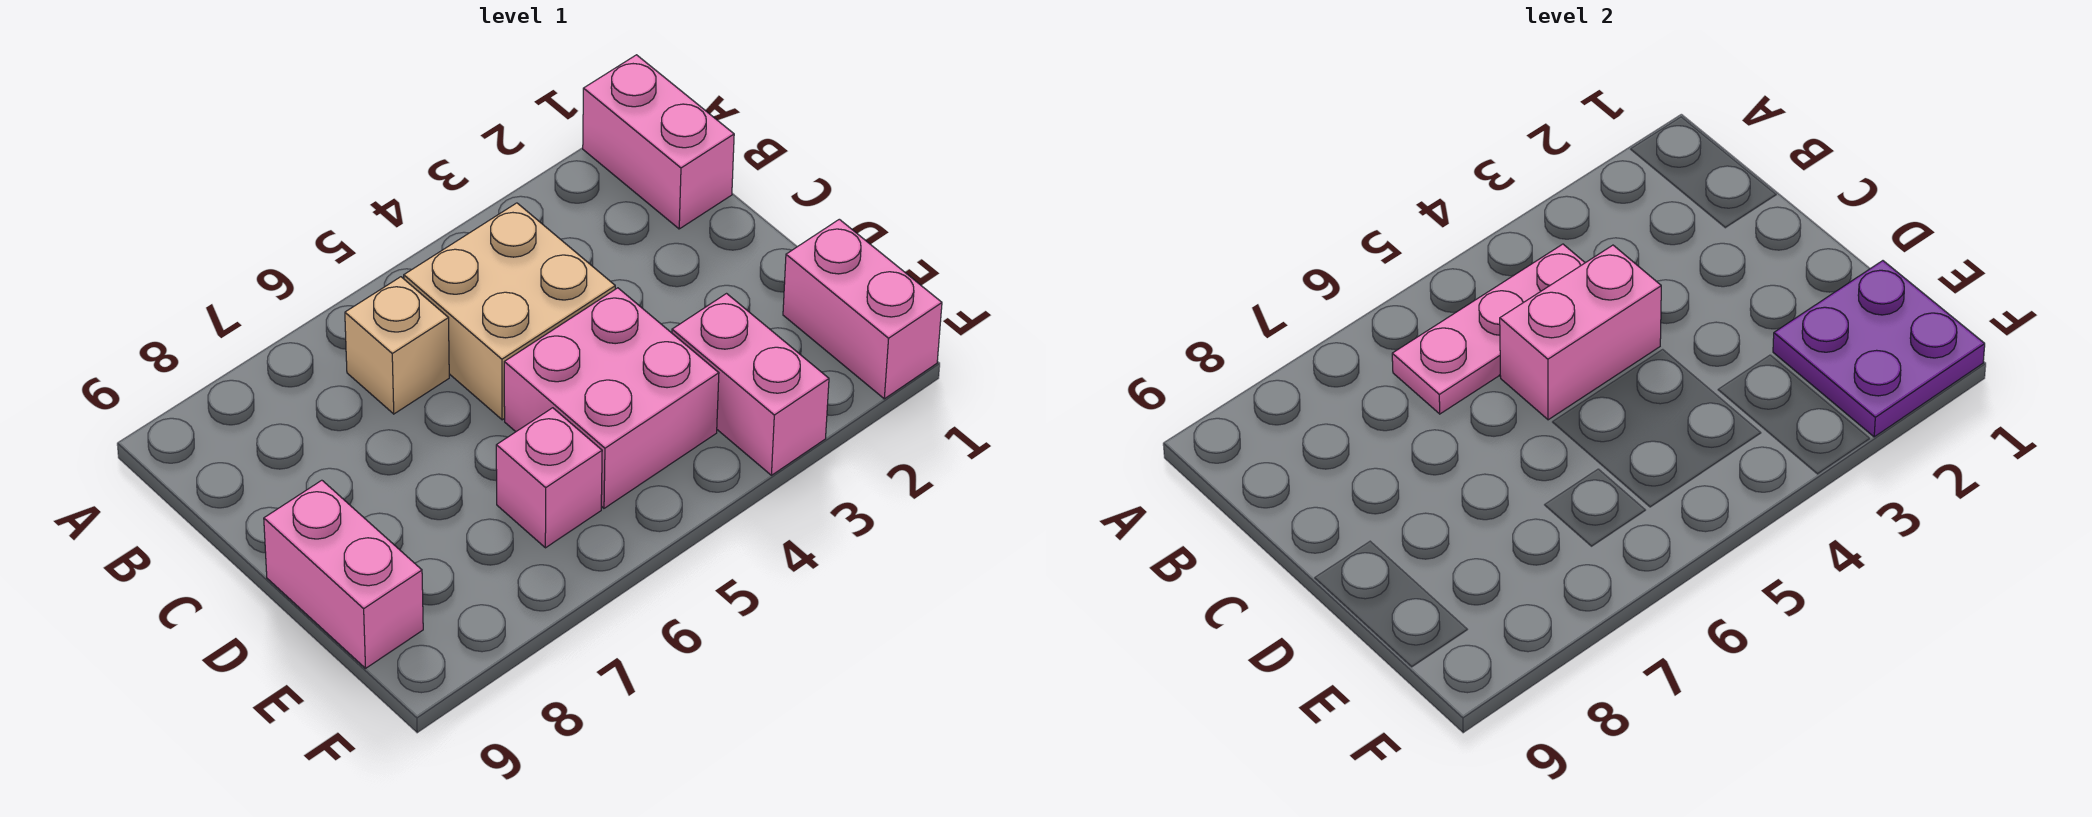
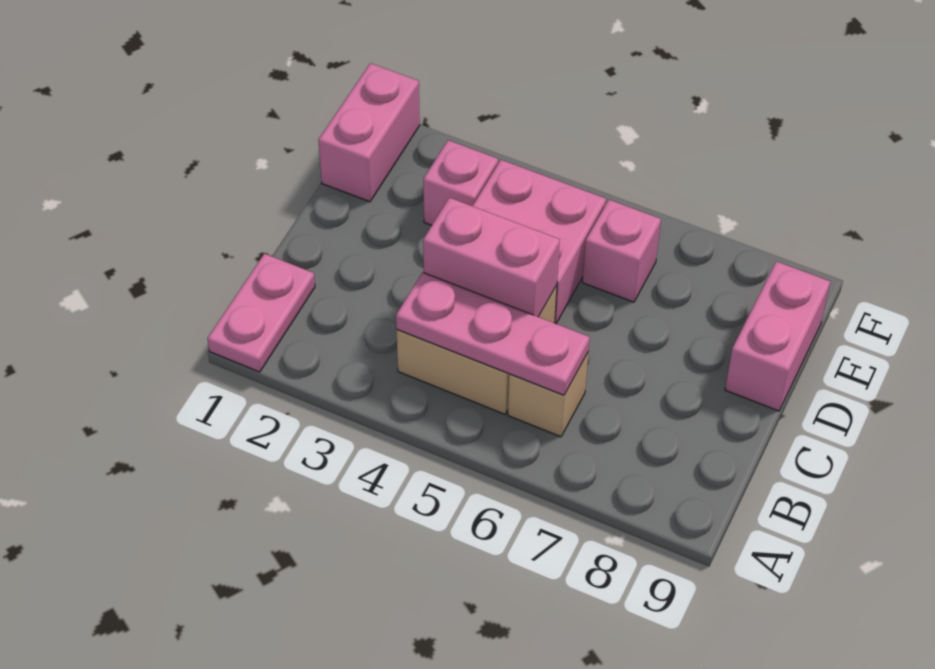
pink brick A1:B1 level 1 -> pink plate A1:B1 level 1
purple plate E1:F2 level 2 -> none
pink brick E3:F3 level 1 -> pink brick E3 level 1

